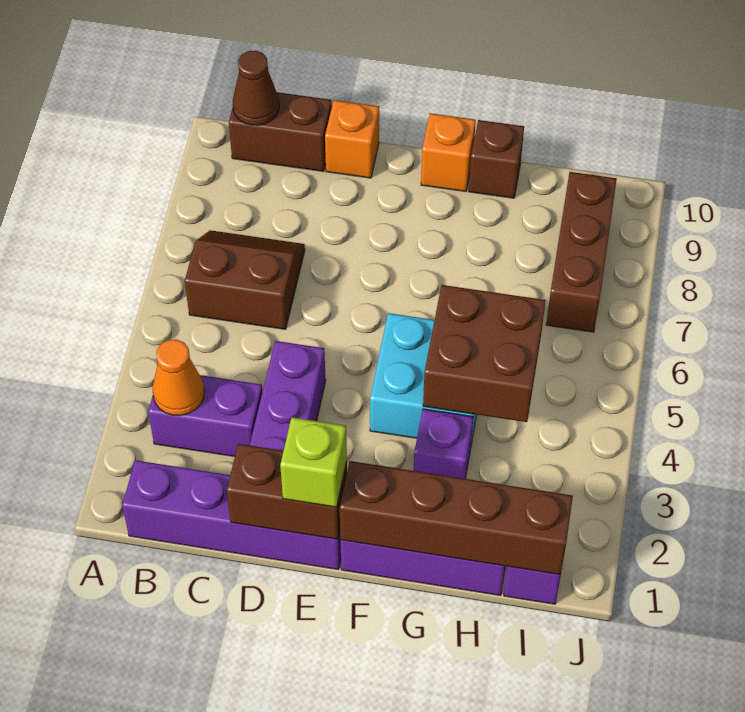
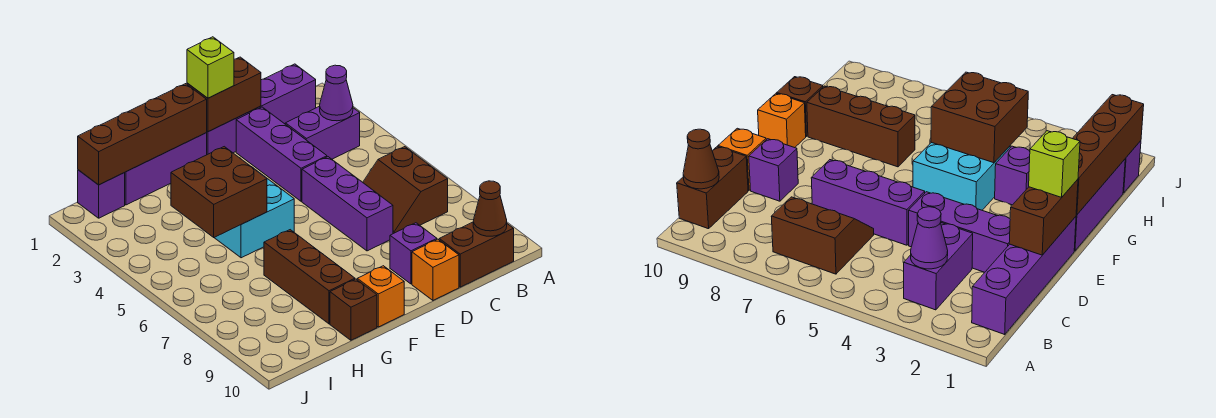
orange cone B3 level 2 -> purple cone B3 level 2
brown slope B6:C7 level 1 top 6 -> brown slope B6:C7 level 1 top B
none -> purple brick D5:D7 level 1
none -> purple brick D9 level 1
brown brick I7:I9 level 1 -> brown brick G7:G9 level 1

